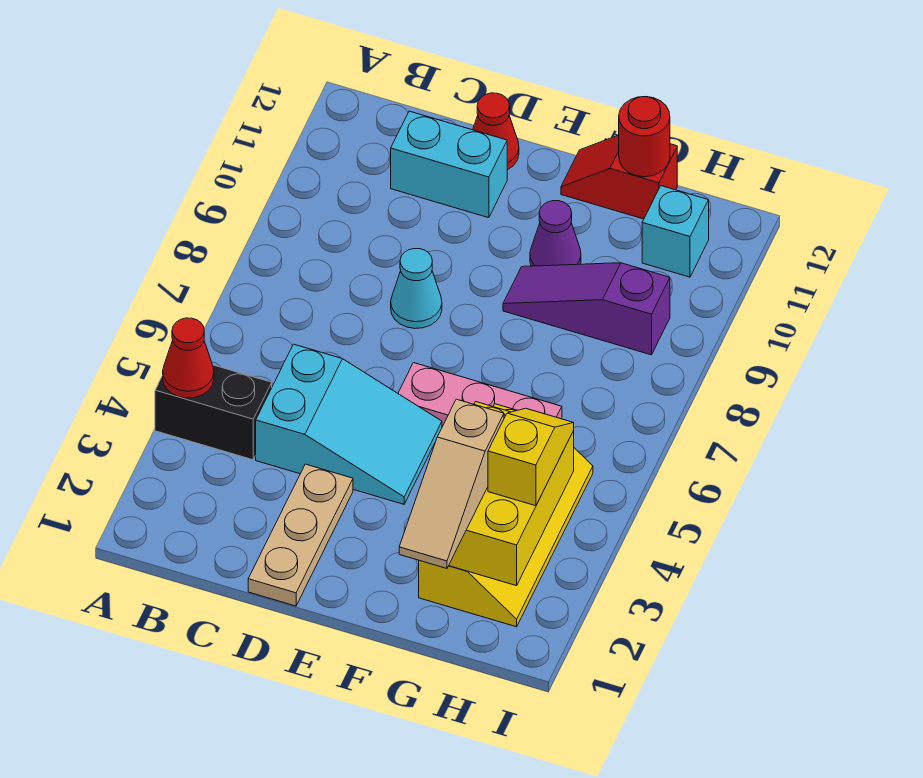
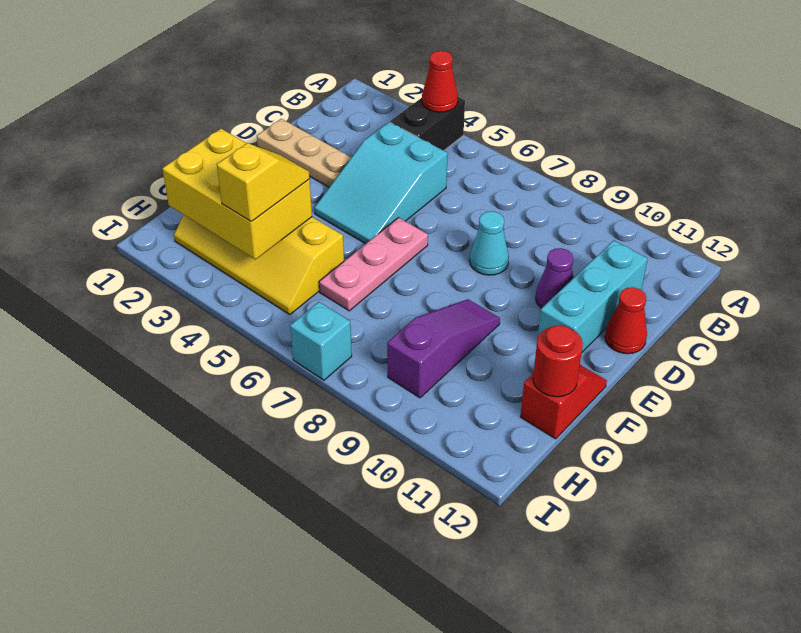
cyan brick C11:D11 level 1 -> cyan brick C11:E11 level 1
purple cone F10 level 1 -> purple cone D10 level 1
tan slope G1:G3 level 3 top 3 -> none
yellow slope H3:H4 level 3 top 3 -> yellow slope G4:H4 level 3 top H
cyan brick H11 level 1 -> cyan brick I7 level 1

